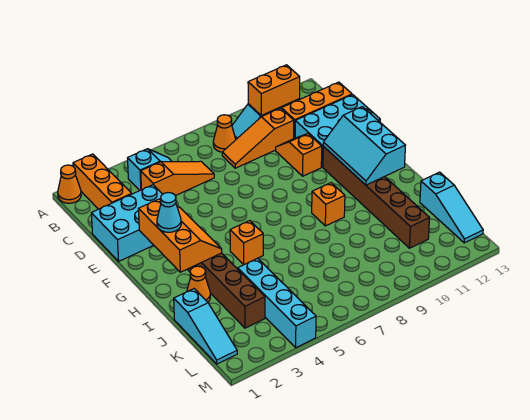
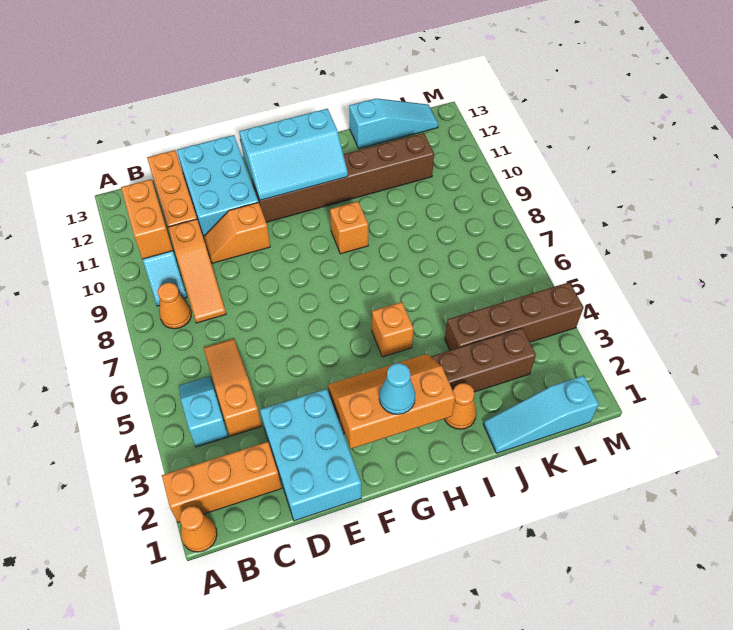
cyan slope J1:L1 level 1 top J -> cyan slope J1:L1 level 1 top L
cyan brick J4:M4 level 1 -> brown brick J4:M4 level 1

